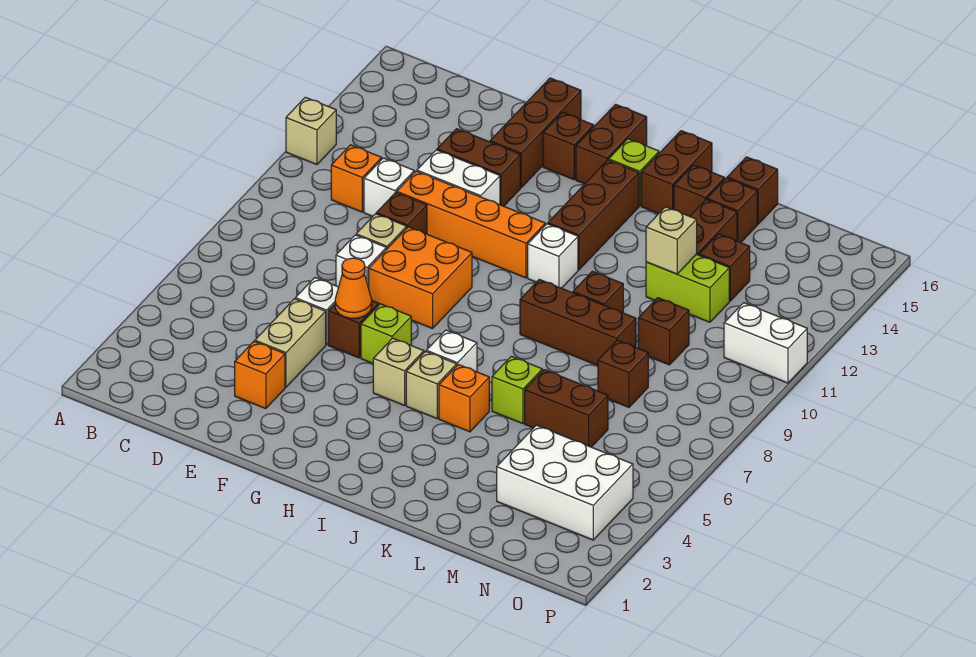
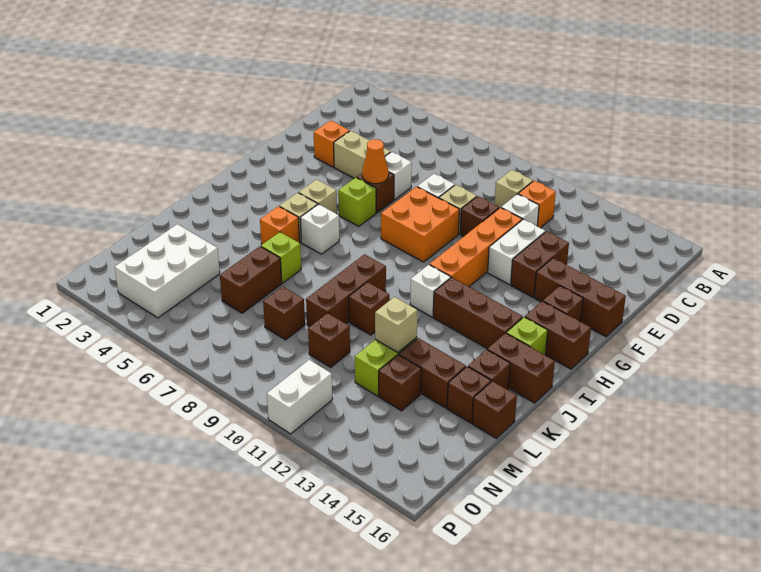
tan brick A12 level 1 -> tan brick C10 level 1

